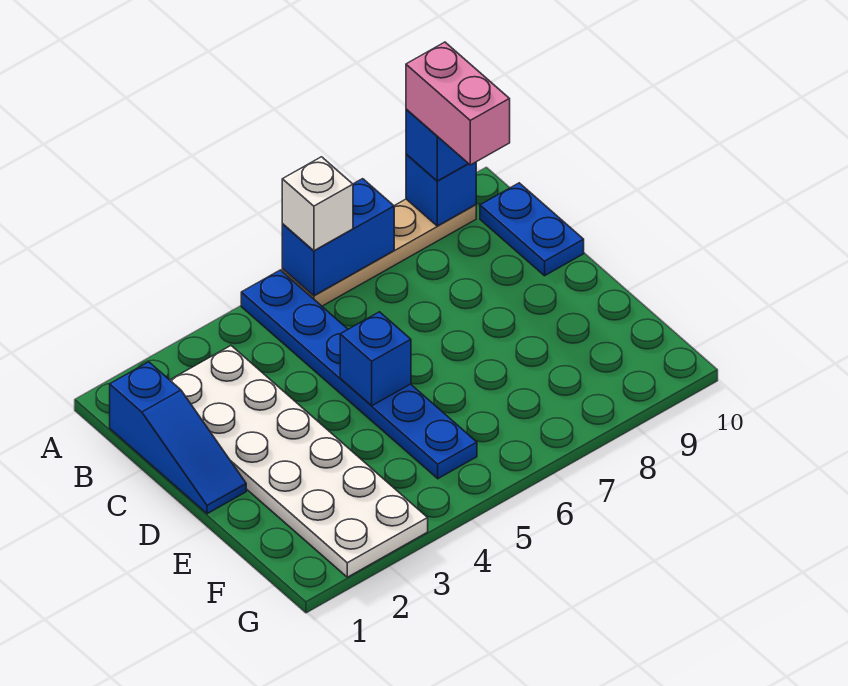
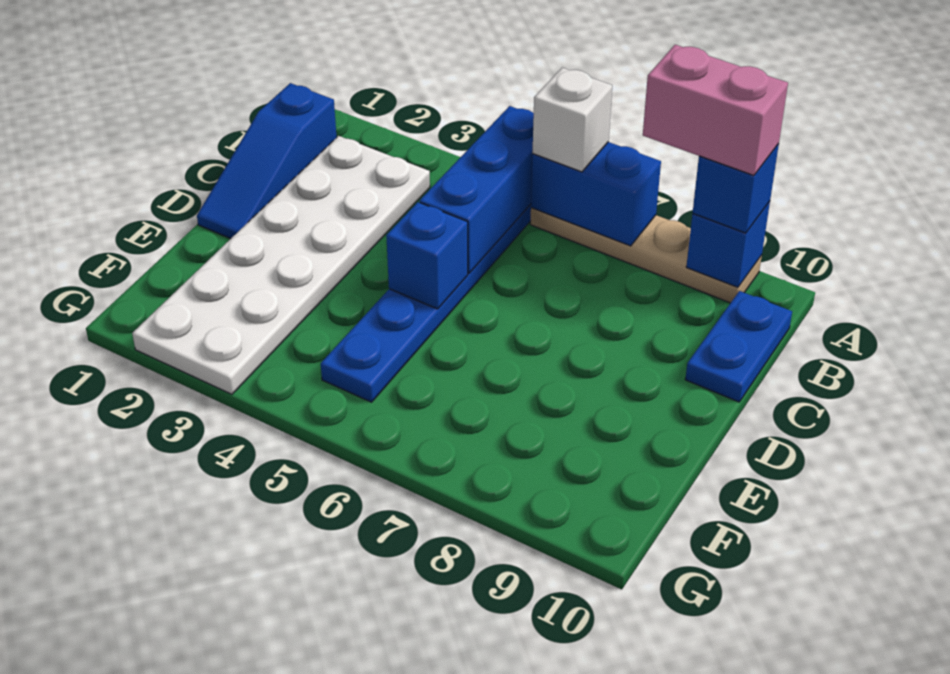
none -> blue brick A5:C5 level 2
pink brick A9:B9 level 4 -> pink brick A8:A9 level 4

